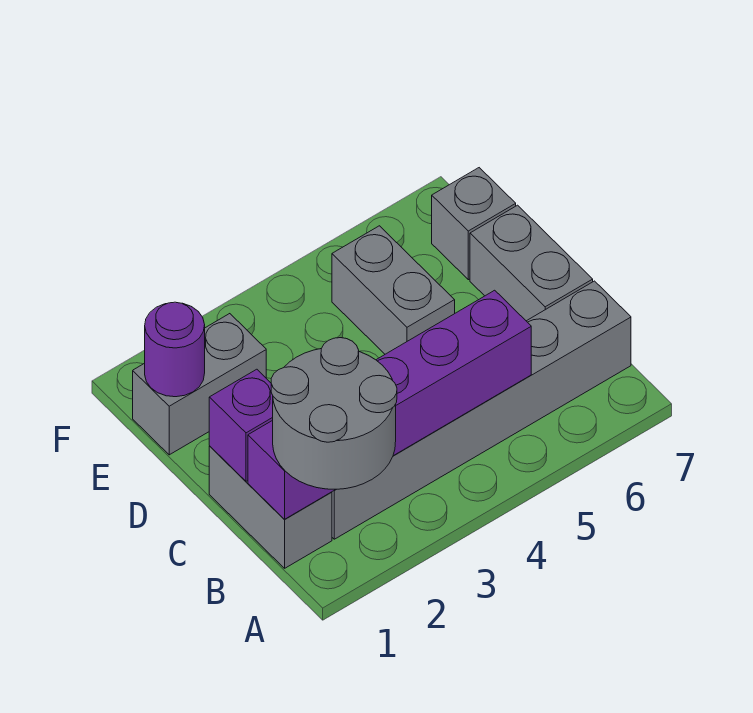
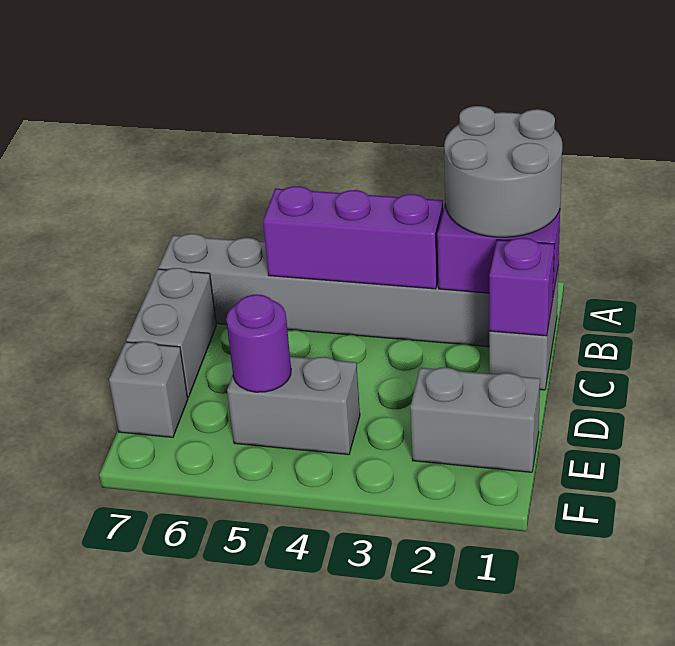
grey brick D5:E5 level 1 -> grey brick E4:E5 level 1
purple round brick E1 level 2 -> purple round brick E5 level 2

